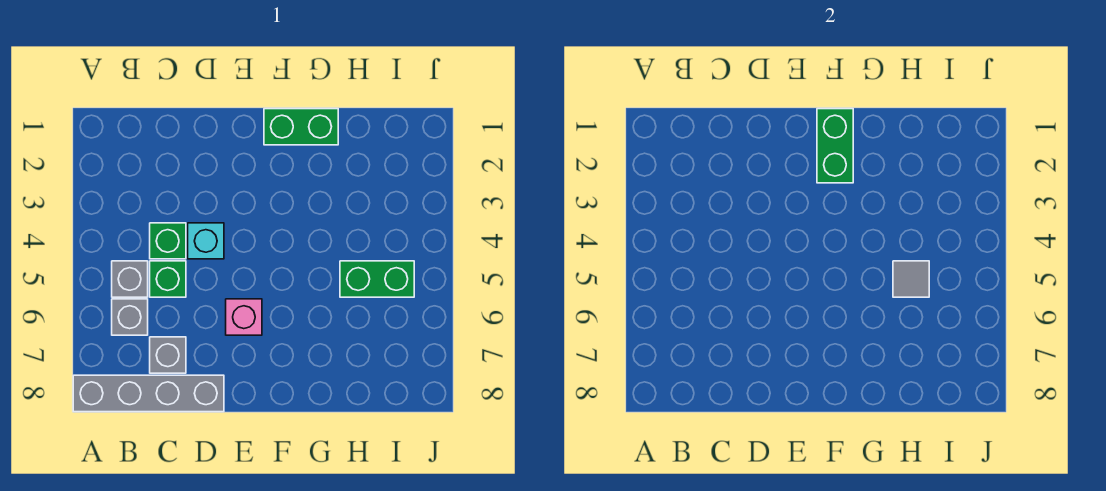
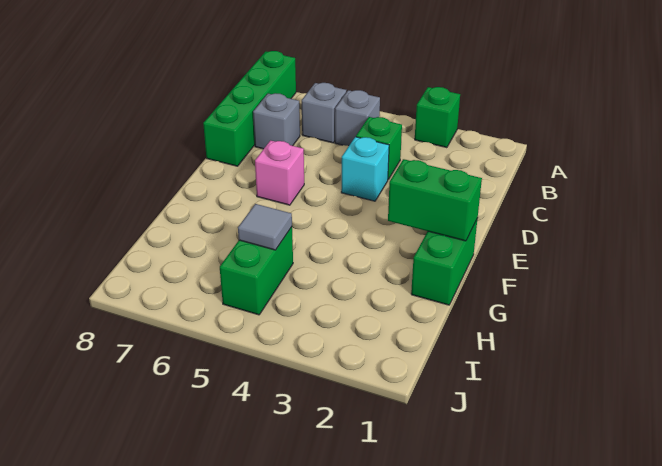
grey brick A8:D8 level 1 -> green brick A8:D8 level 1
green brick C5 level 1 -> green brick A3 level 1

